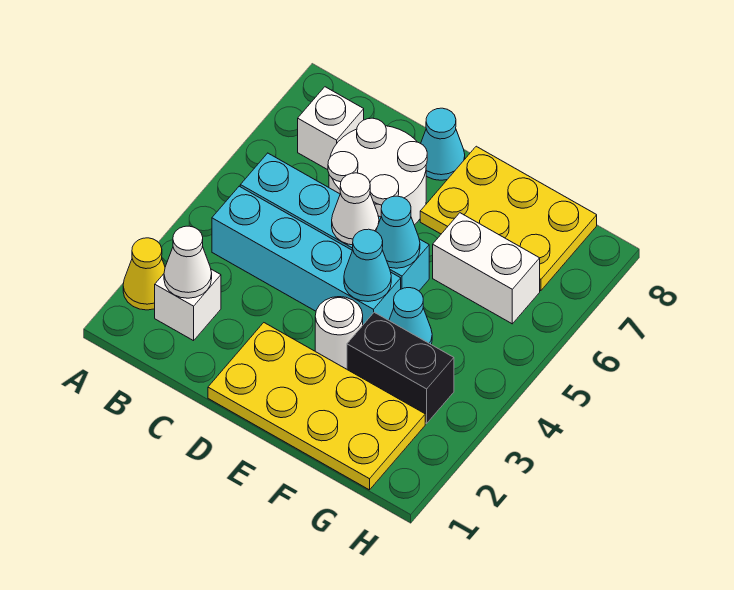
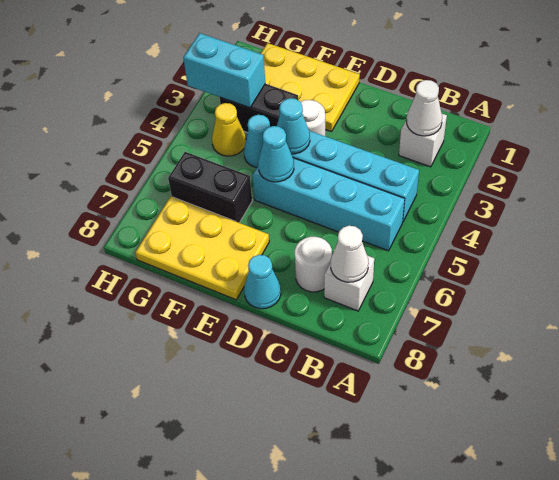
yellow cone A2 level 1 -> yellow cone G4 level 1
white round brick C6:D7 level 1 -> white round brick C7 level 1
yellow plate D1:G2 level 1 -> yellow plate E1:G2 level 1
white cone D5 level 2 -> white cone B7 level 2
white brick F6:G6 level 1 -> black brick F6:G6 level 1
none -> cyan brick G3:H3 level 2

